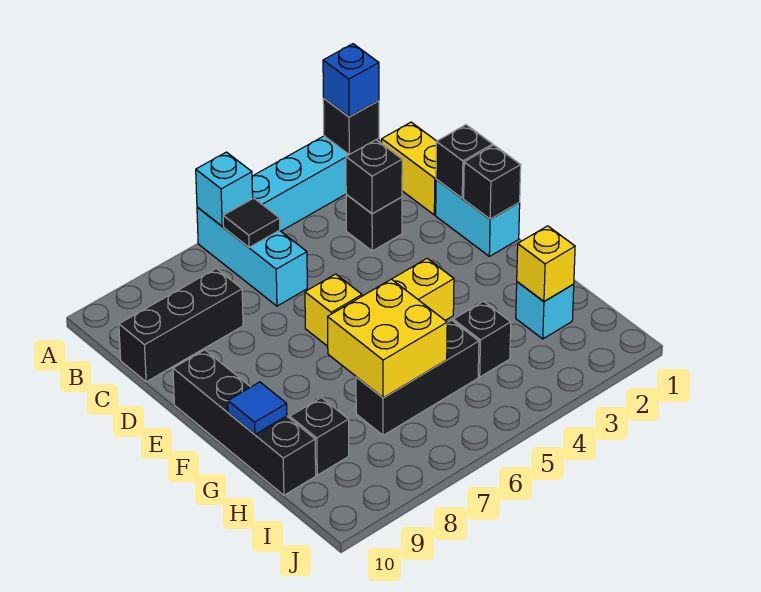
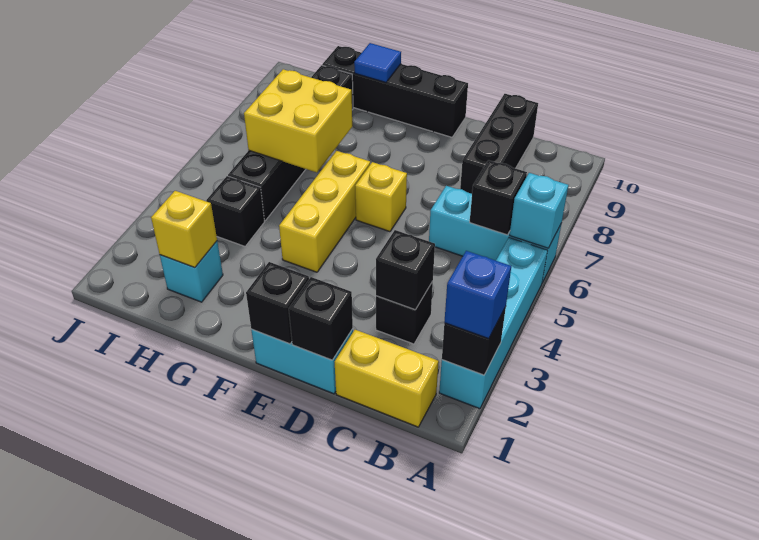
black tile B6 level 2 -> black brick B6 level 2

